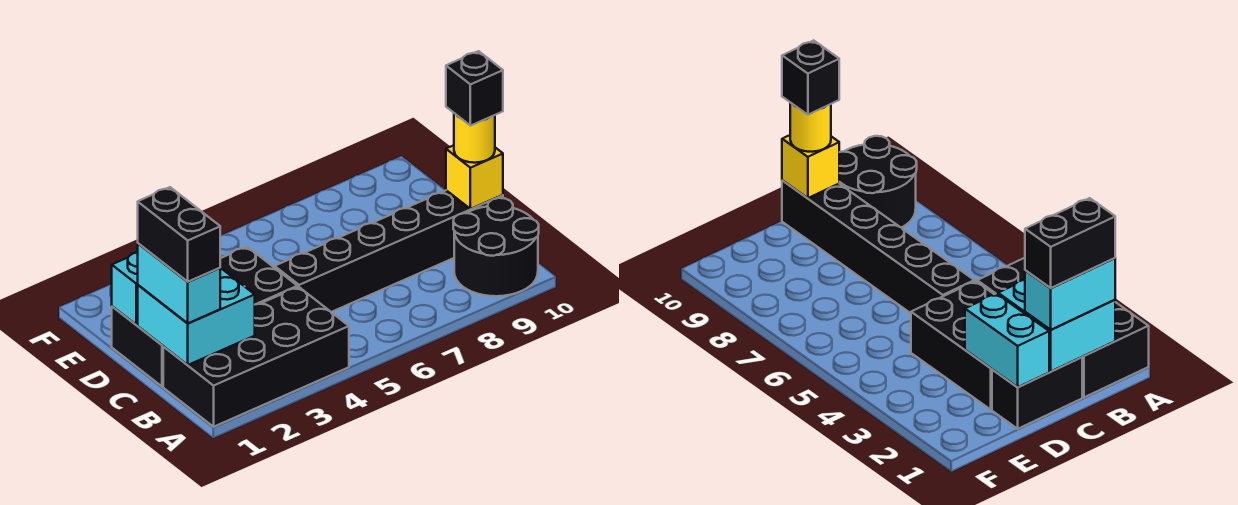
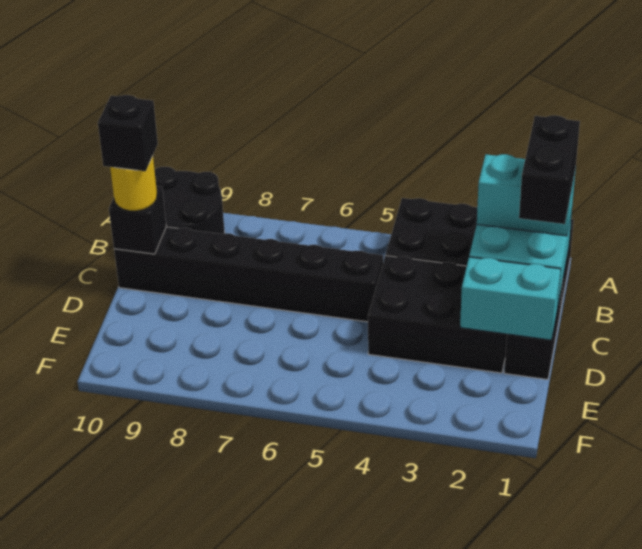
cyan brick B1:C1 level 3 -> cyan brick B1:B2 level 3
yellow brick C10 level 2 -> black brick C10 level 2

